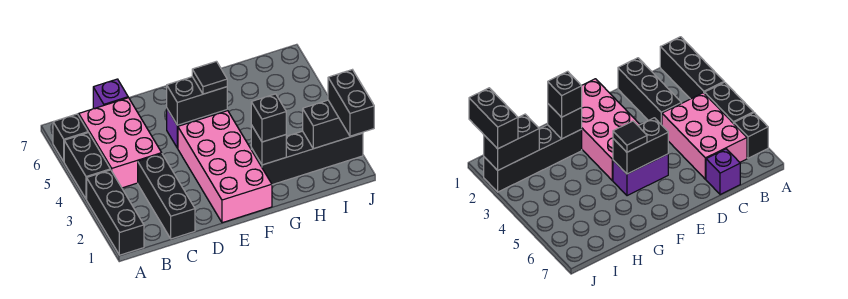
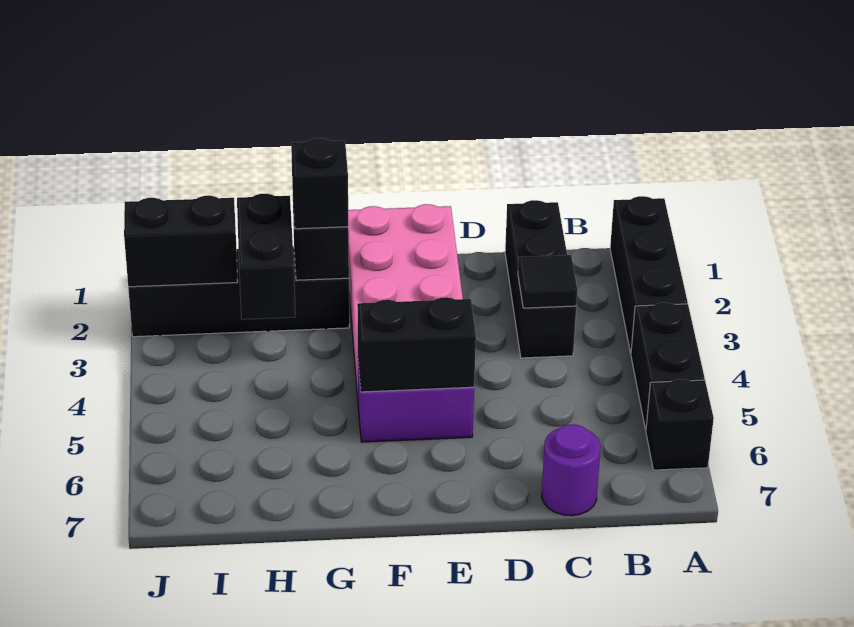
pink brick B4:C6 level 1 -> none
purple brick C7 level 1 -> purple round brick C7 level 1
black tile F5 level 3 -> black tile C3 level 2
black brick J1:J2 level 3 -> black brick H2:H3 level 2

